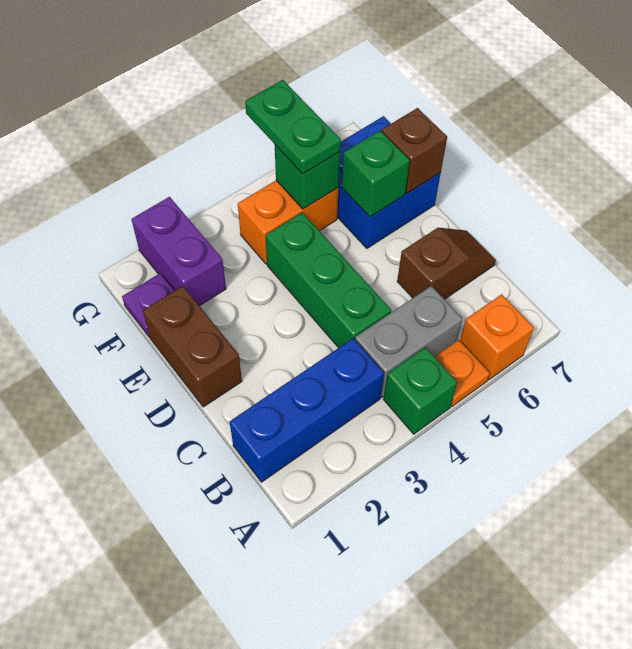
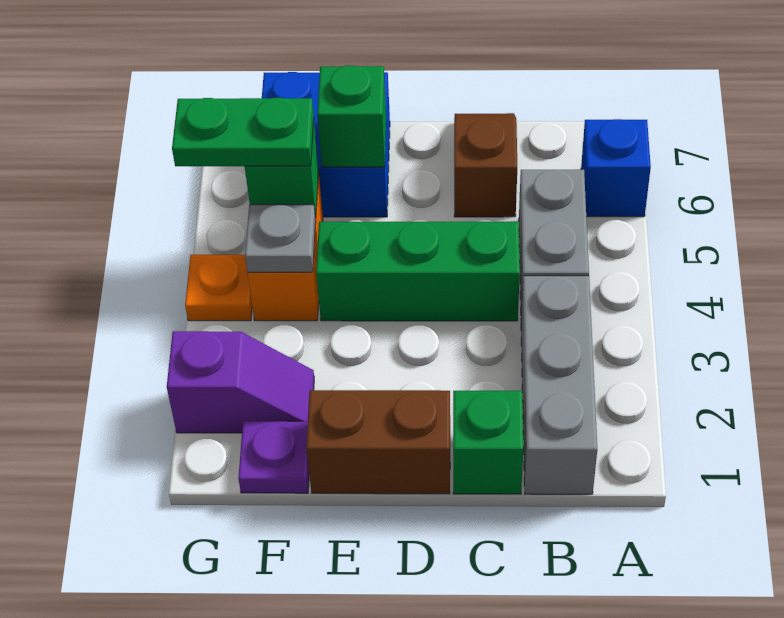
green brick A4 level 1 -> green brick C1 level 1
orange plate A5 level 1 -> orange plate G4 level 1
orange brick A6 level 1 -> blue brick A6 level 1
blue brick B1:B3 level 1 -> grey brick B1:B3 level 1
brown brick E7 level 2 -> none
purple brick F2:G2 level 1 -> purple slope F2:G2 level 1 top G
none -> grey plate F4 level 2

